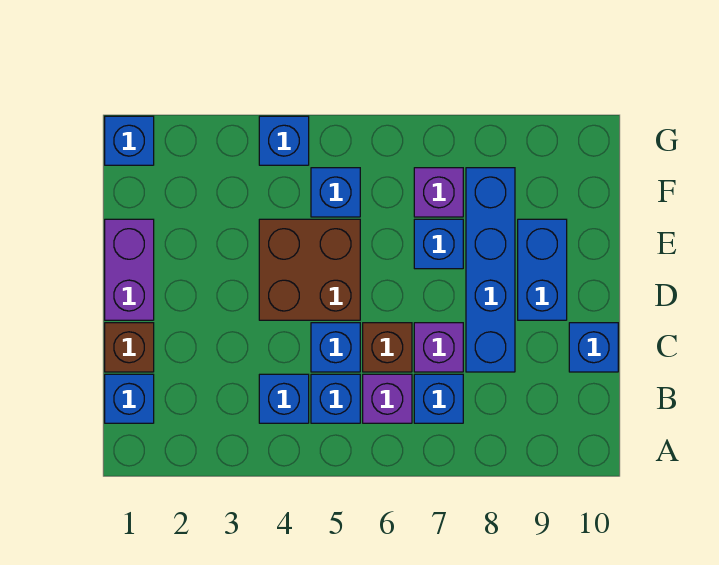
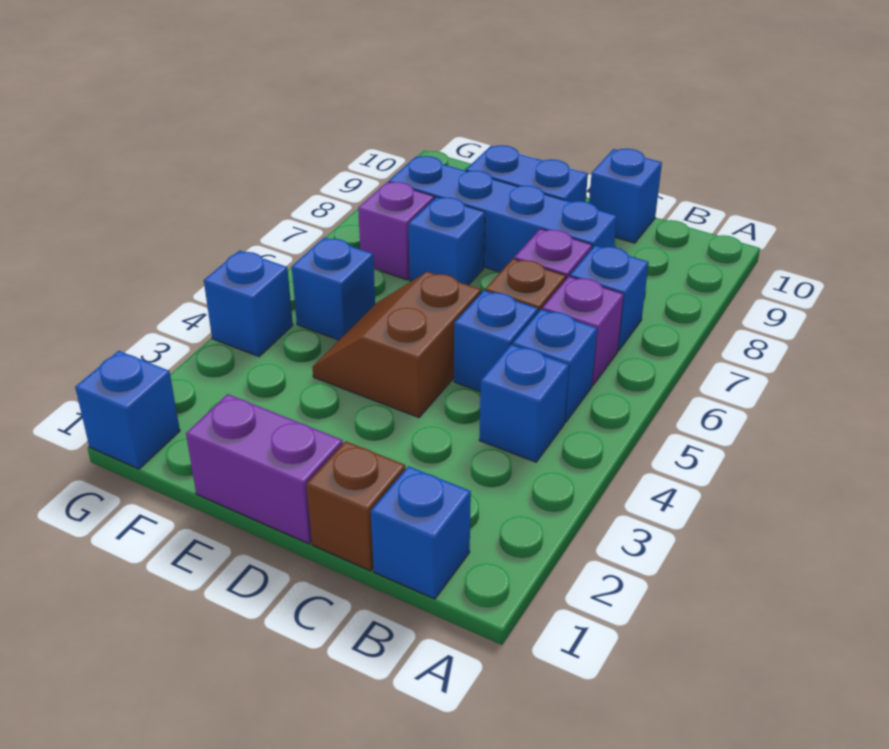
brown brick D4:E5 level 1 -> brown slope D4:E5 level 1 top D

